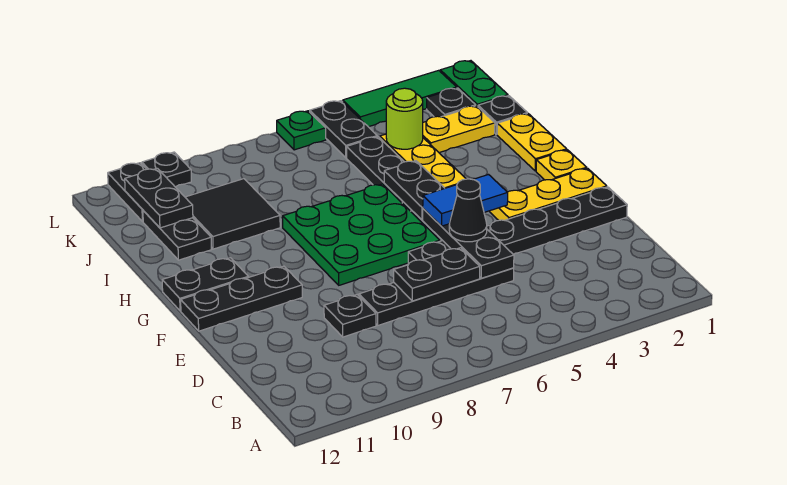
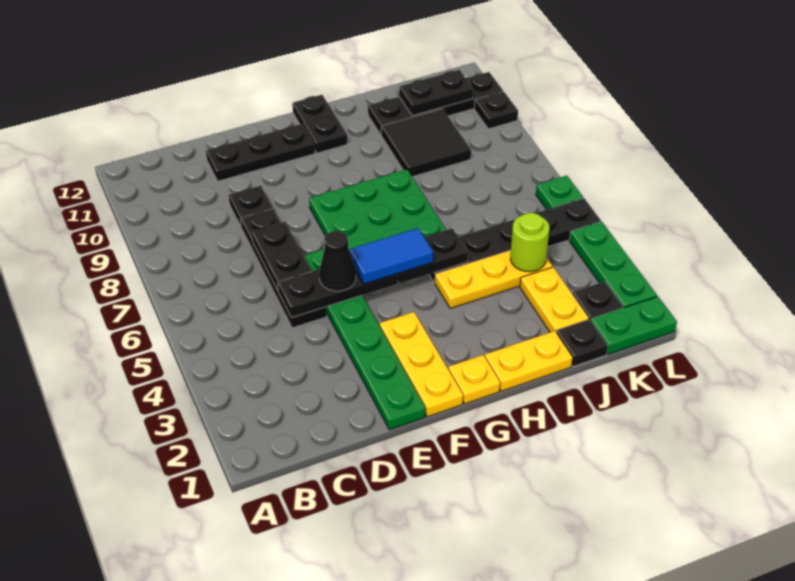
black plate E1:E6 level 1 -> green plate E1:E6 level 1
blue tile F4:F5 level 3 -> blue tile F5:G5 level 3
black plate F10:F12 level 1 -> black plate D11:F11 level 1
green tile L2:L4 level 1 -> green plate L2:L4 level 1

